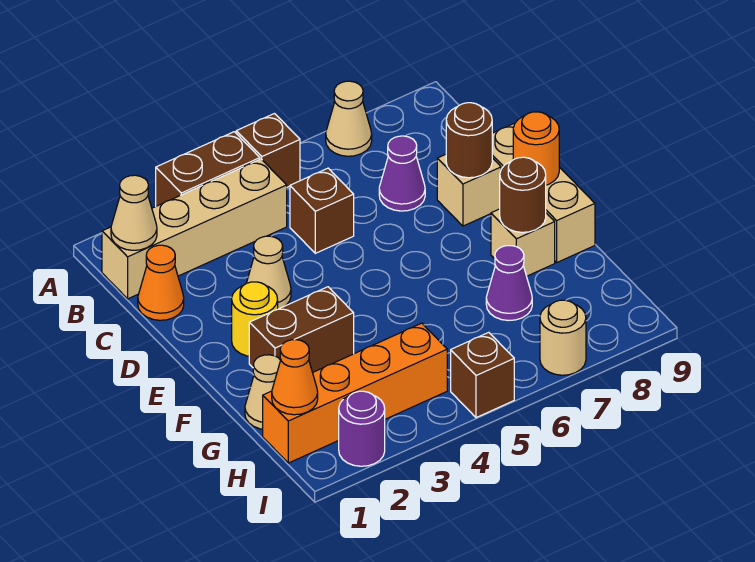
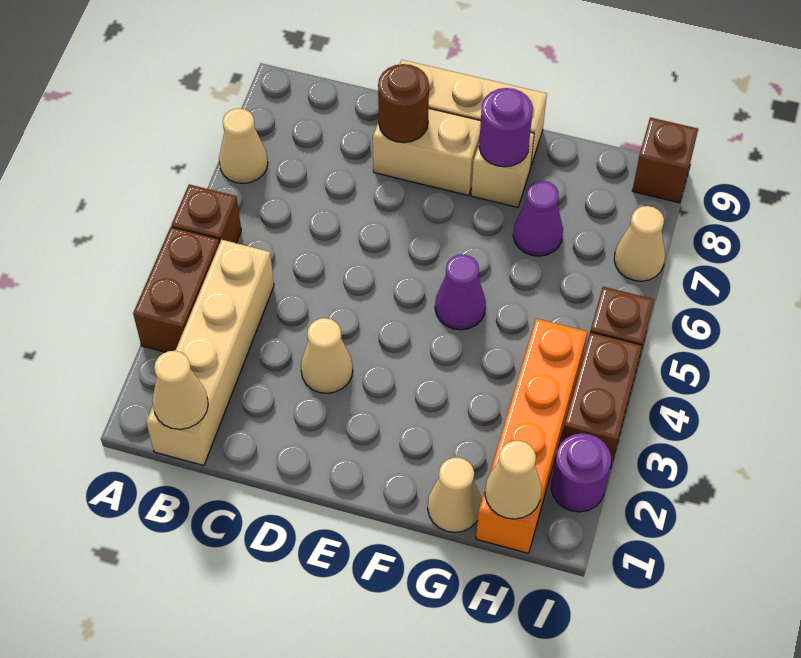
orange cone C1 level 1 -> none
brown brick C5 level 1 -> brown brick I9 level 1
purple cone C7 level 1 -> purple cone F5 level 1
tan brick D8 level 1 -> tan brick D8:E8 level 1
yellow round brick E2 level 1 -> none
orange round brick E9 level 2 -> none
brown brick F2:F3 level 1 -> brown brick I3:I4 level 1
brown round brick F8 level 2 -> purple round brick F8 level 2
orange cone H1 level 2 -> tan cone H1 level 2
tan round brick I7 level 1 -> tan cone I7 level 1

